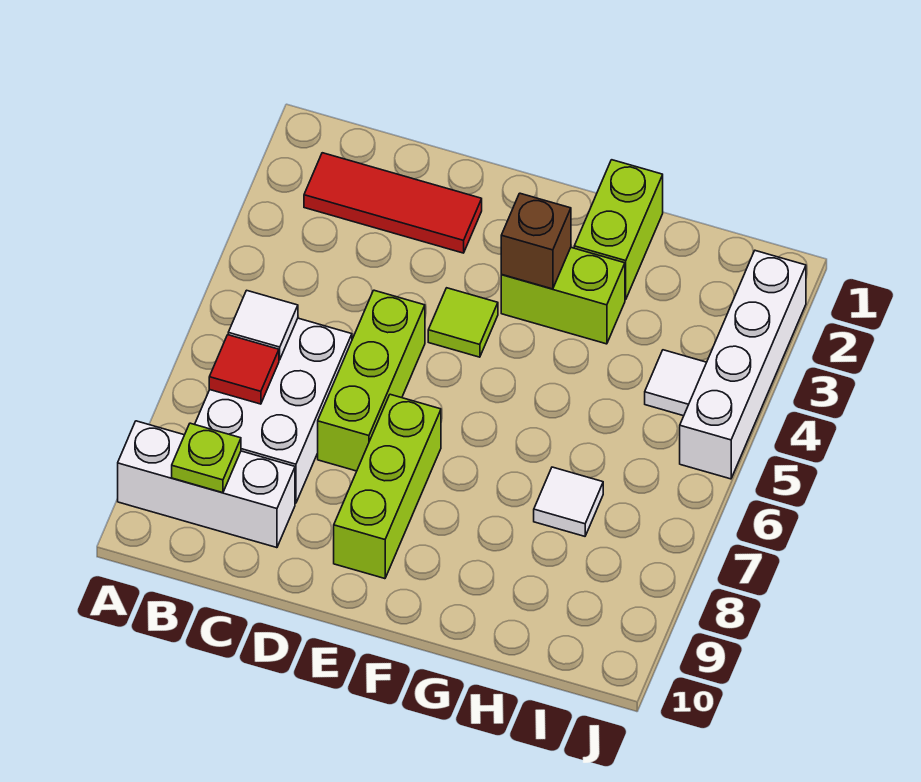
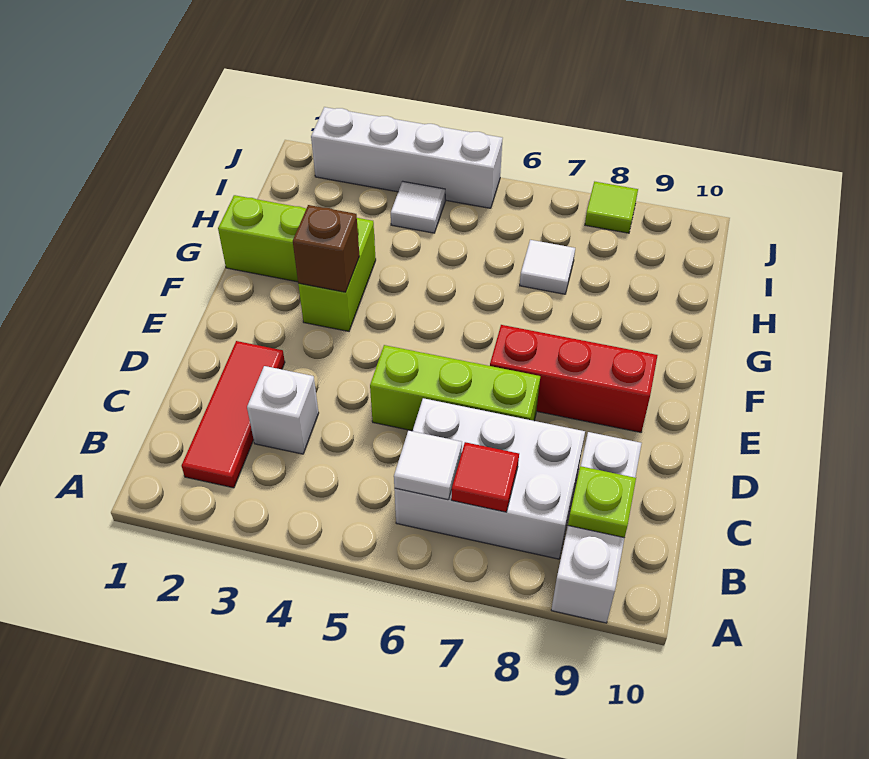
none -> white brick C3 level 1
lime tile E4 level 1 -> lime tile J8 level 1
lime brick E7:E9 level 1 -> red brick E7:E9 level 1

